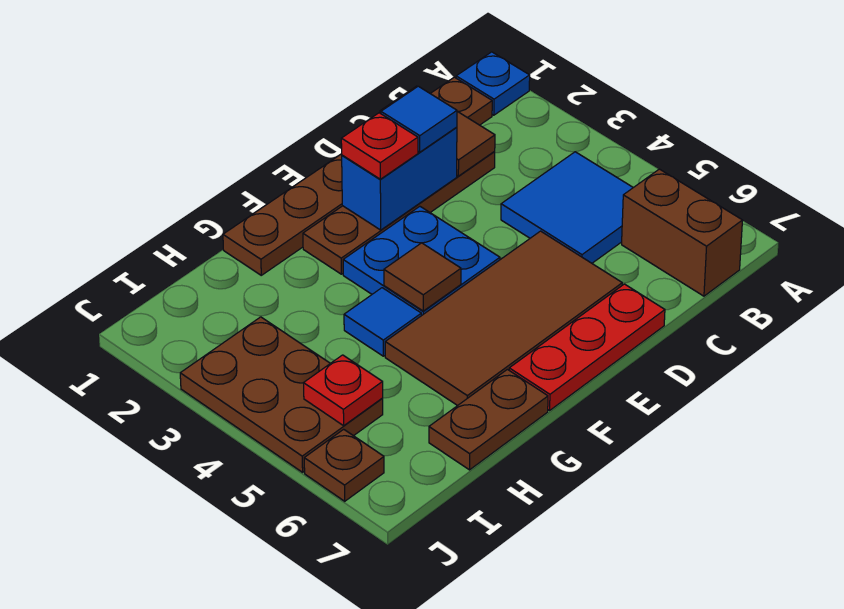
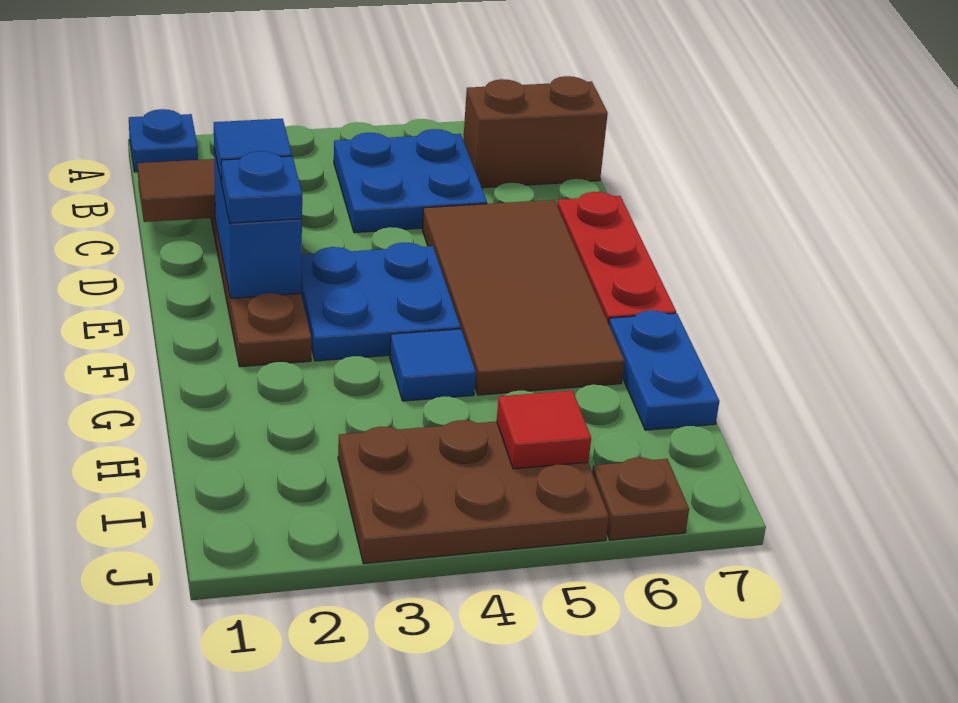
brown plate B1:G1 level 1 -> none
blue tile B4:C5 level 1 -> blue plate B4:C5 level 1
red plate E2 level 3 -> blue plate E2 level 3
brown tile F4 level 2 -> none
brown plate G7:H7 level 1 -> blue plate G7:H7 level 1
red plate I5 level 2 -> red tile I5 level 2

